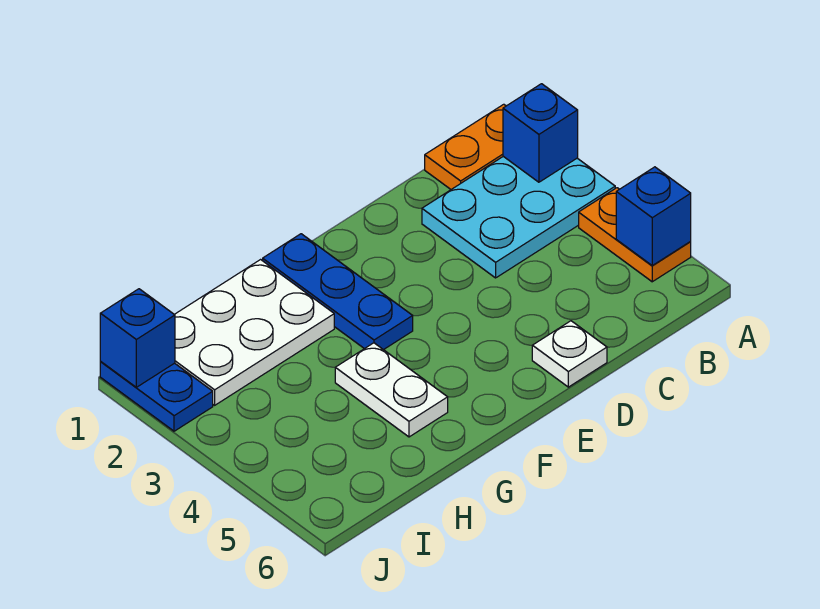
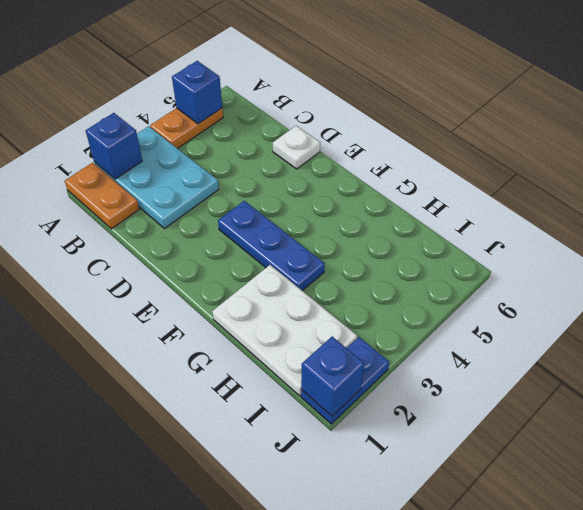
blue plate F1:F3 level 1 -> blue plate E3:G3 level 1
white plate G4:G5 level 1 -> none

